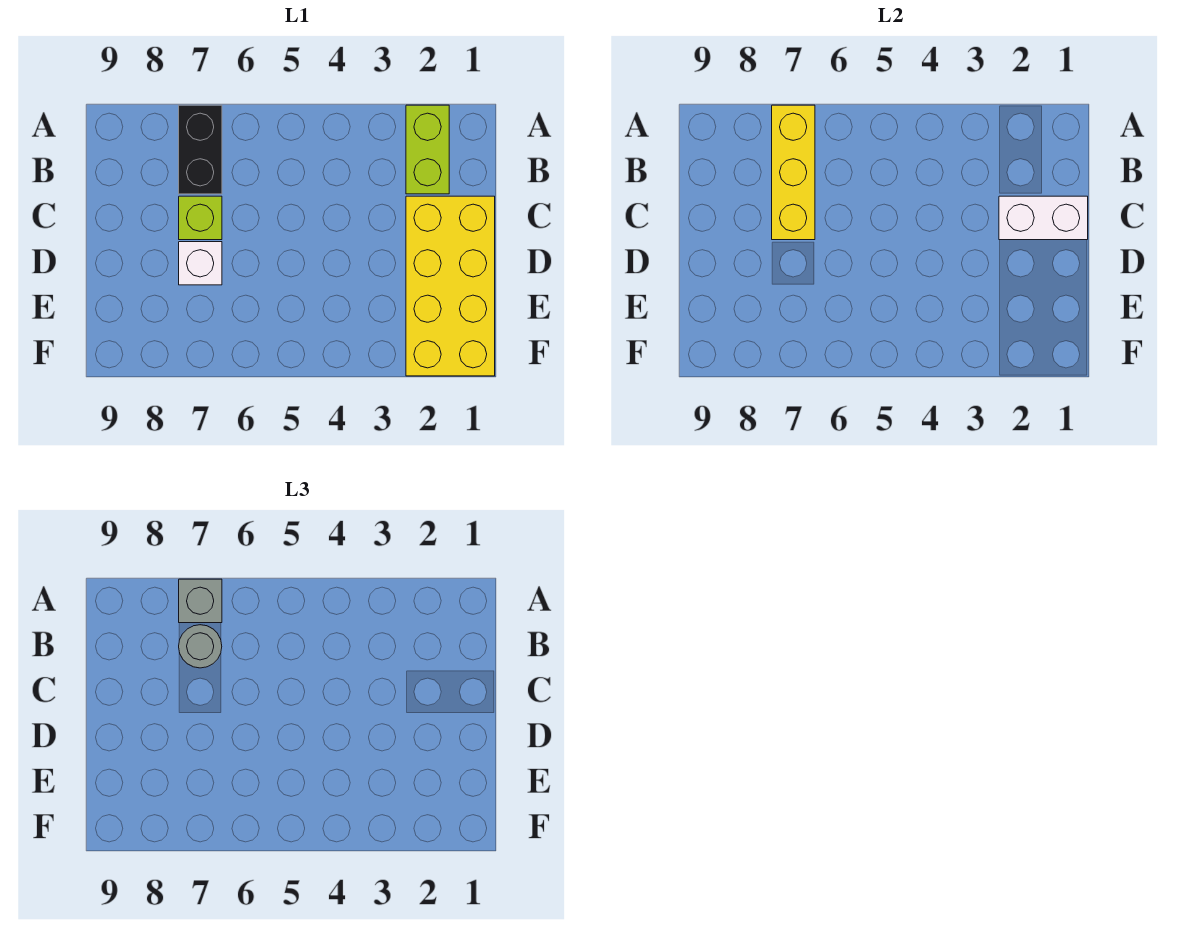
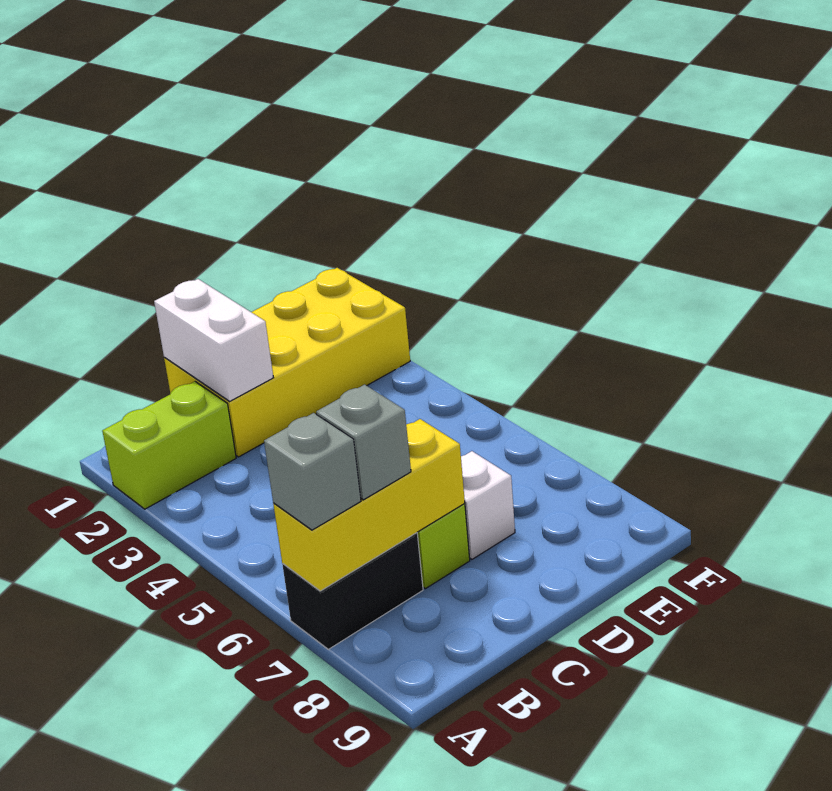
grey round brick B7 level 3 -> grey brick B7 level 3

